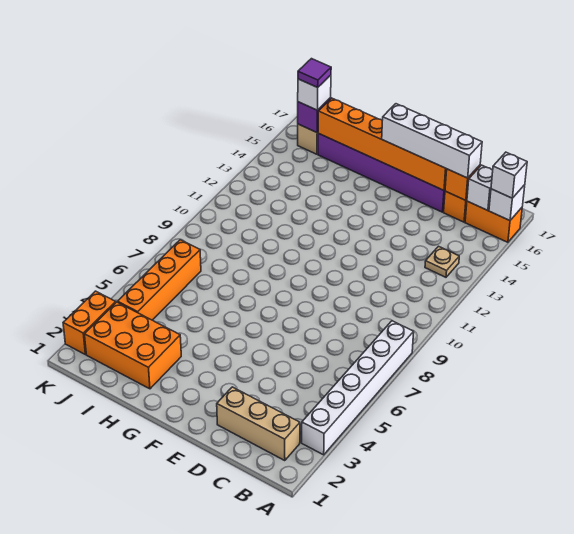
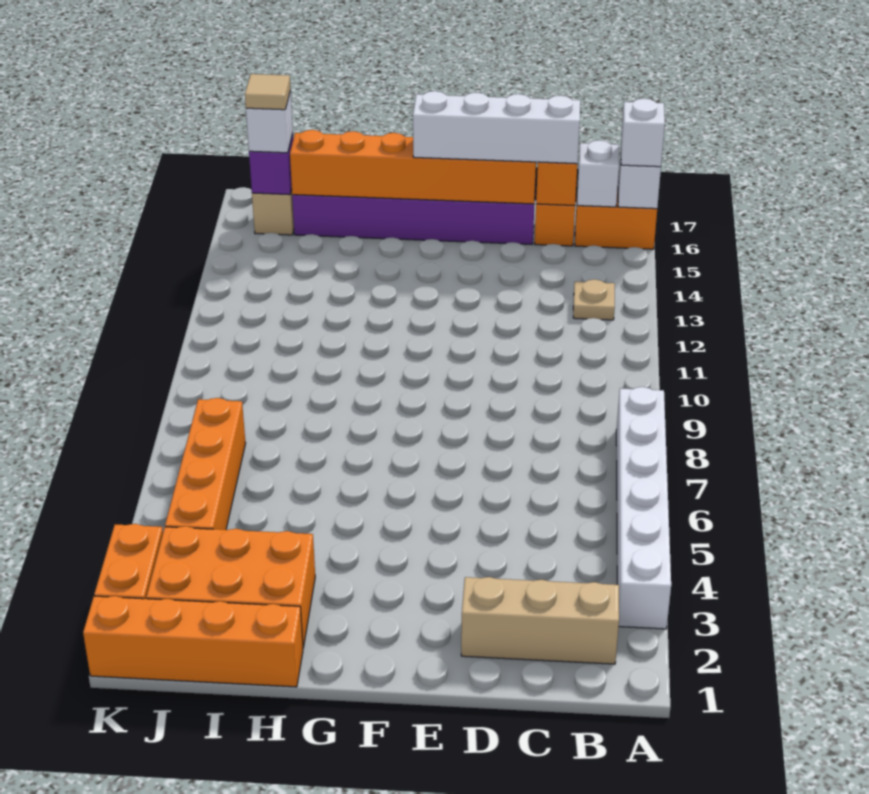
none -> orange brick H1:K1 level 1
purple tile J16 level 4 -> tan tile J16 level 4

